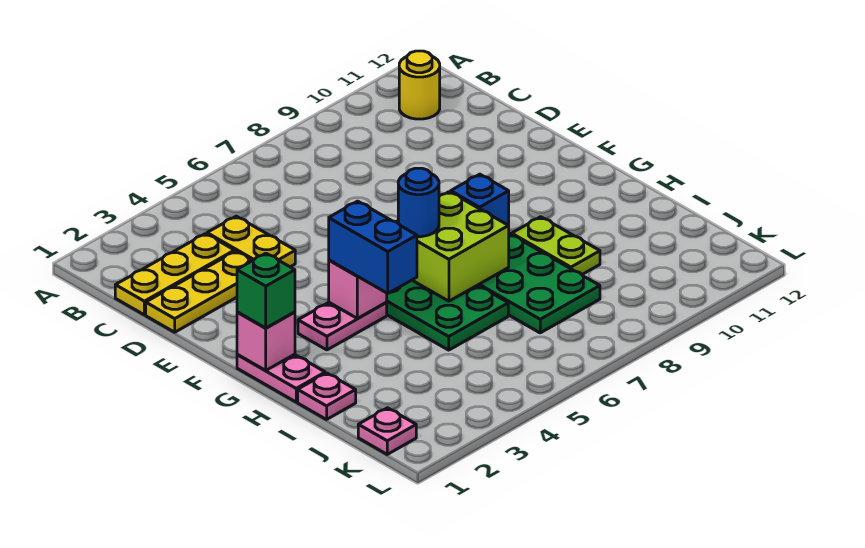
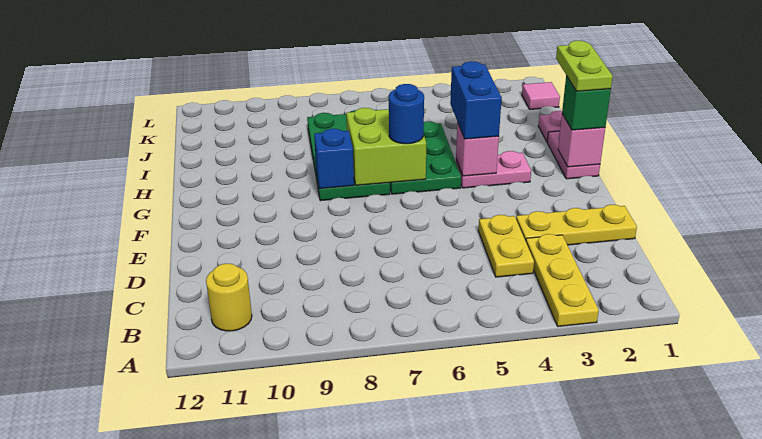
yellow plate C1:C3 level 1 -> yellow plate A3:C3 level 1
lime plate H9:I9 level 1 -> lime plate G1:H1 level 4
pink plate K1 level 1 -> pink tile K1 level 1

